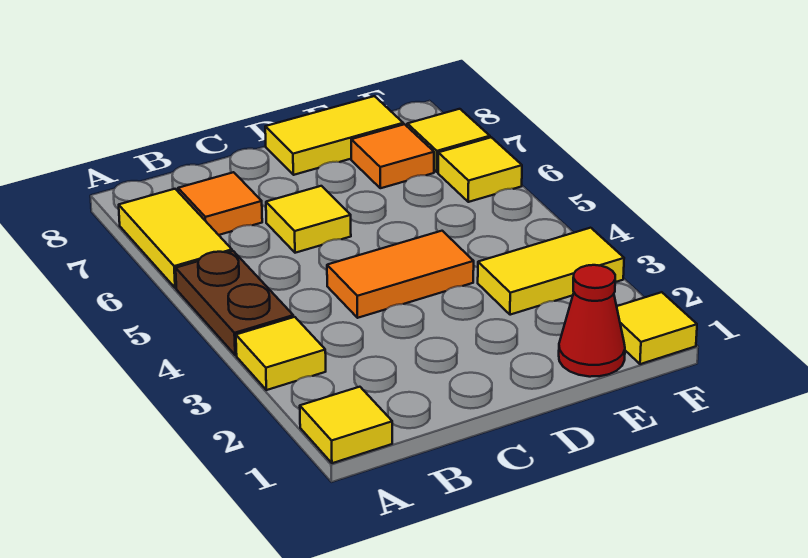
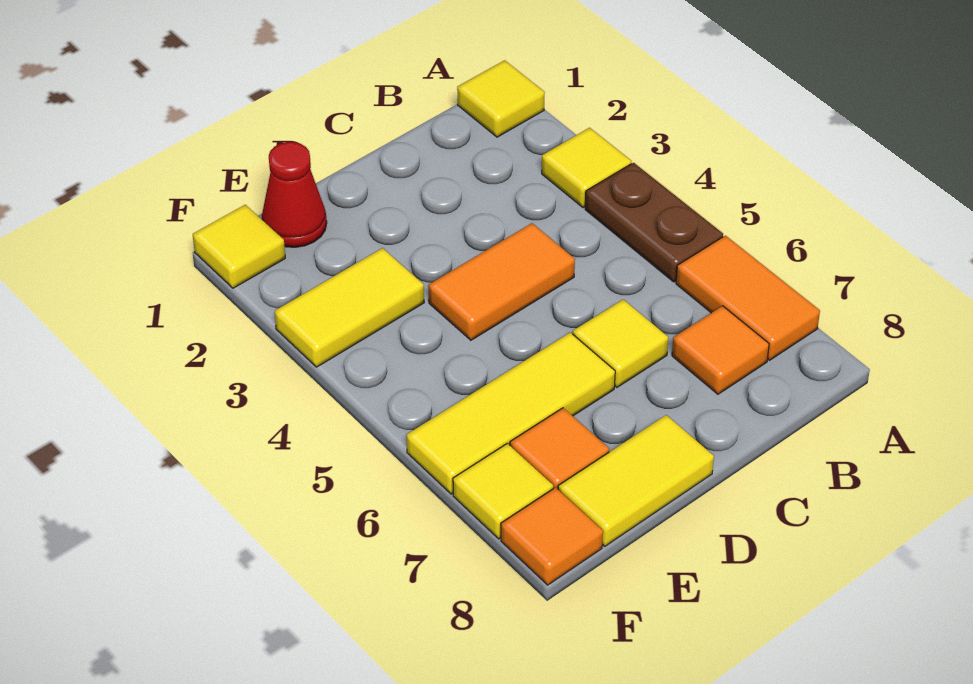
yellow tile A6:A7 level 1 -> orange tile A6:A7 level 1
yellow tile F6 level 1 -> yellow tile D6:F6 level 1
none -> orange tile F8 level 1

